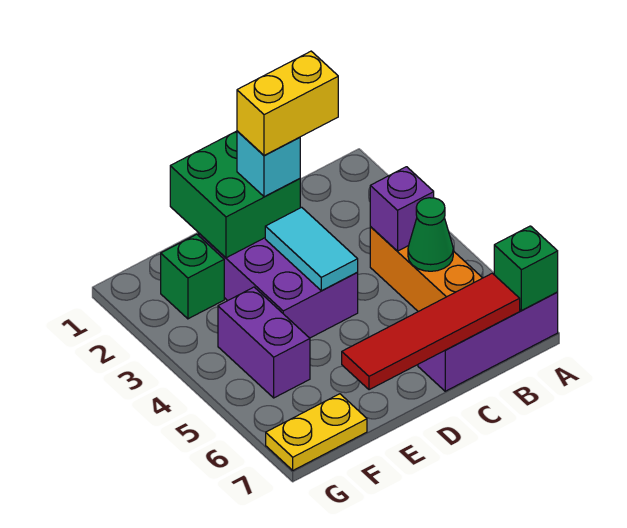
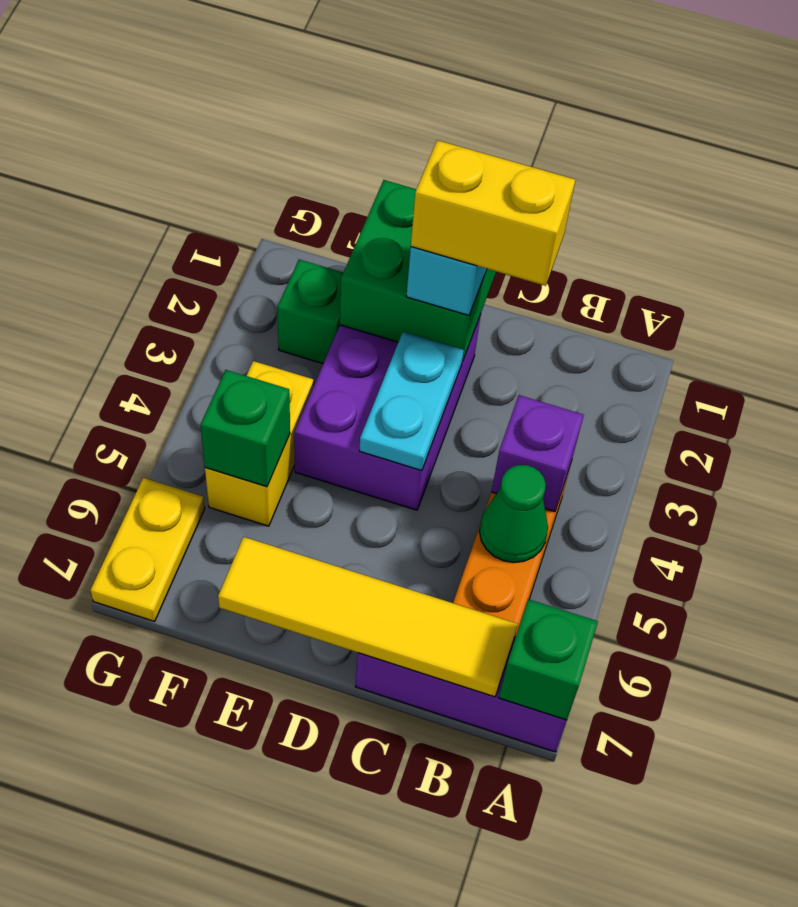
red tile B7:E7 level 2 -> yellow tile B7:E7 level 2
cyan tile D3:D4 level 2 -> cyan plate D3:D4 level 2
purple brick F4:F5 level 1 -> yellow brick F4:F5 level 1
none -> green brick F5 level 2
yellow plate F7:G7 level 1 -> yellow plate G6:G7 level 1

